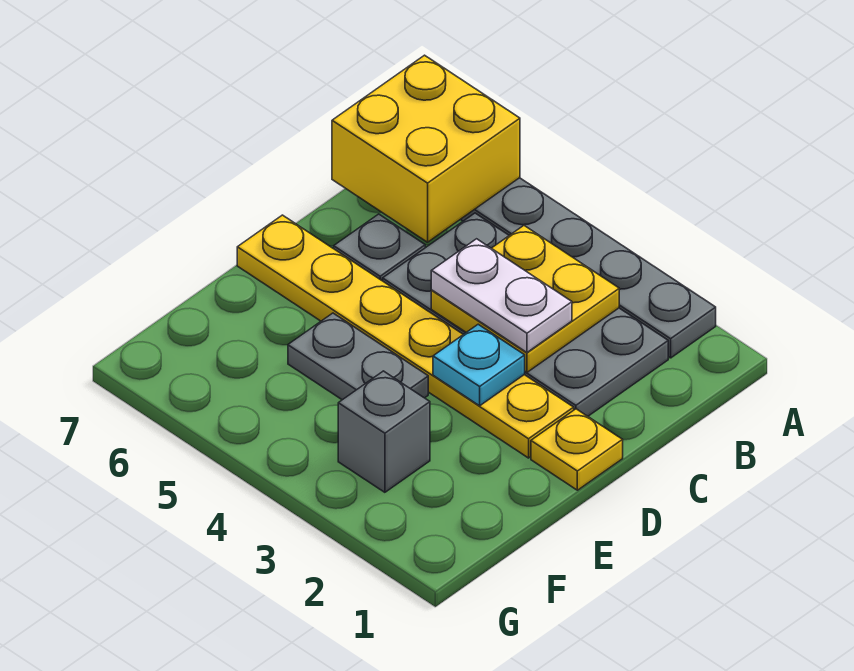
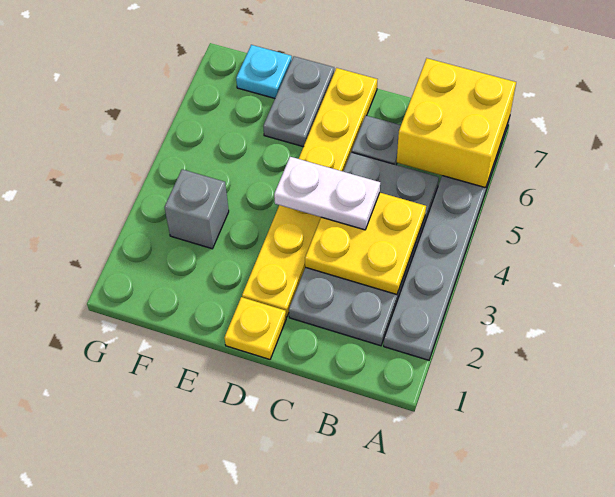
white plate C3:C4 level 3 -> white plate C4:D4 level 3
cyan plate D3 level 2 -> cyan plate F7 level 1
grey plate E4:E5 level 1 -> grey plate E6:E7 level 1

